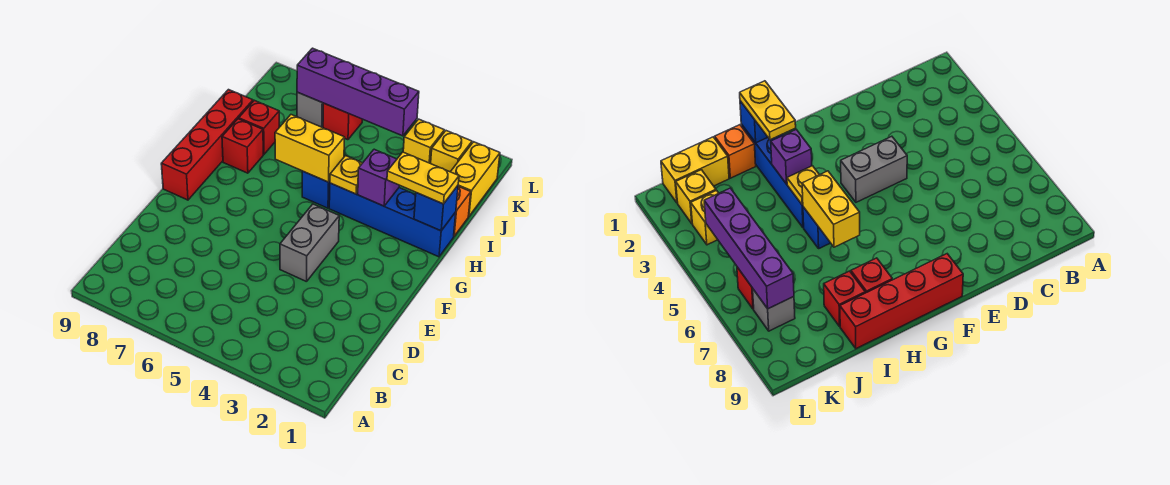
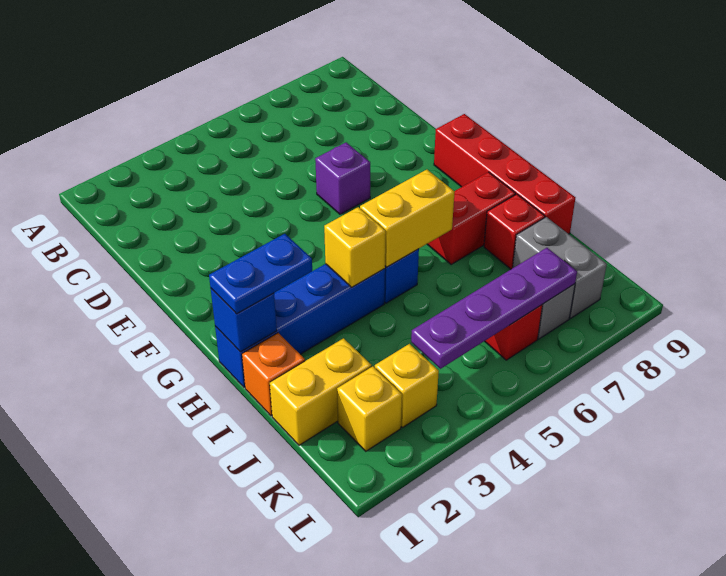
grey brick E4:F4 level 1 -> grey brick J8:K8 level 1
yellow plate H1:H2 level 3 -> blue plate H1:H2 level 3
purple brick H3 level 2 -> purple brick E6 level 1
yellow plate H4 level 2 -> yellow brick H4 level 2
red brick H8 level 1 -> red brick H7:H8 level 1
yellow brick J1:K1 level 1 -> yellow brick J1:J2 level 1
purple brick K4:K7 level 2 -> purple plate K4:K7 level 2

